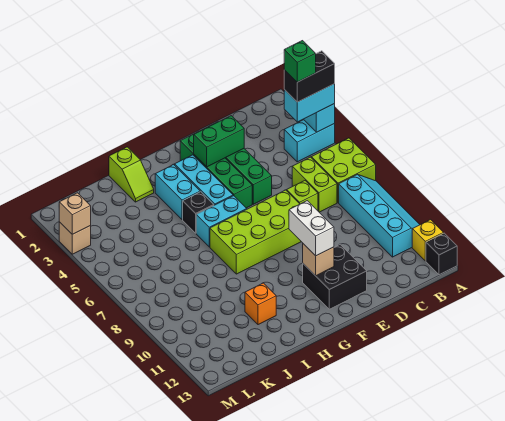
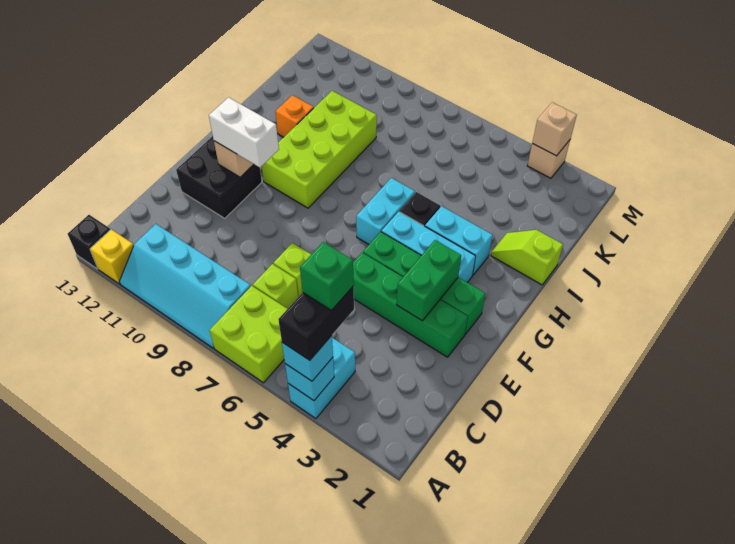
cyan brick A4:B4 level 3 -> cyan brick A4 level 3
lime brick C6:C7 level 1 -> lime brick C7 level 1
lime brick E7:H8 level 1 -> lime brick G9:J10 level 1

